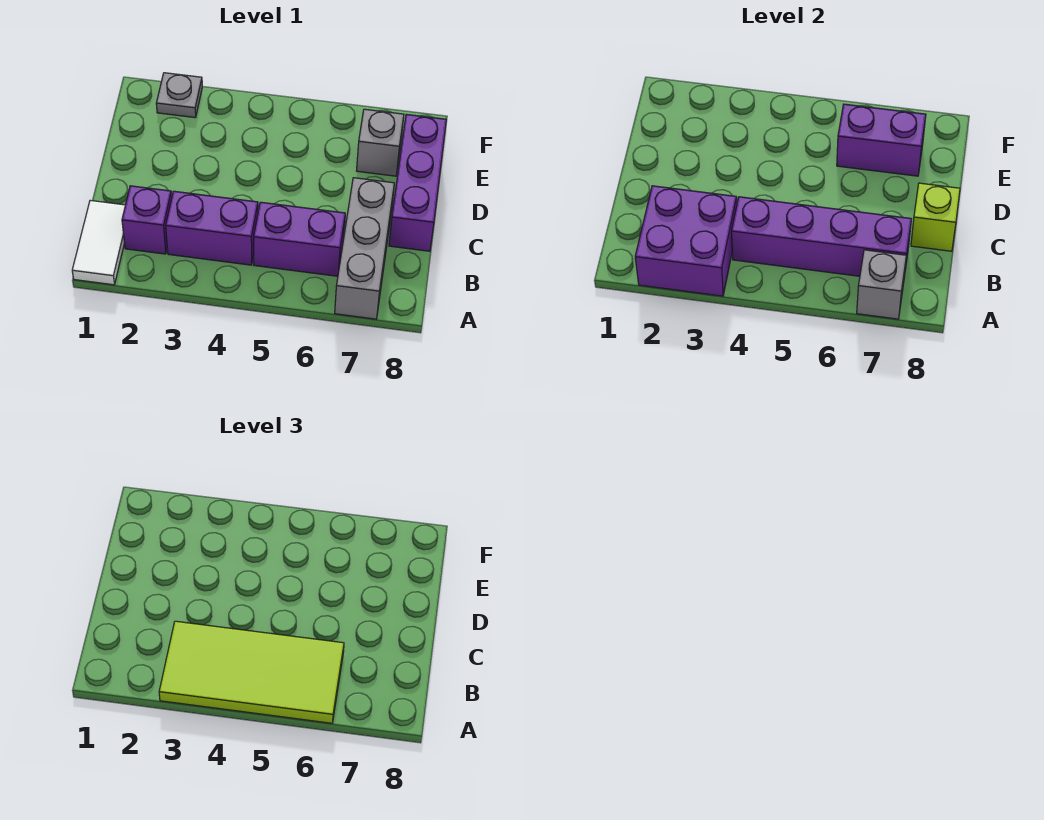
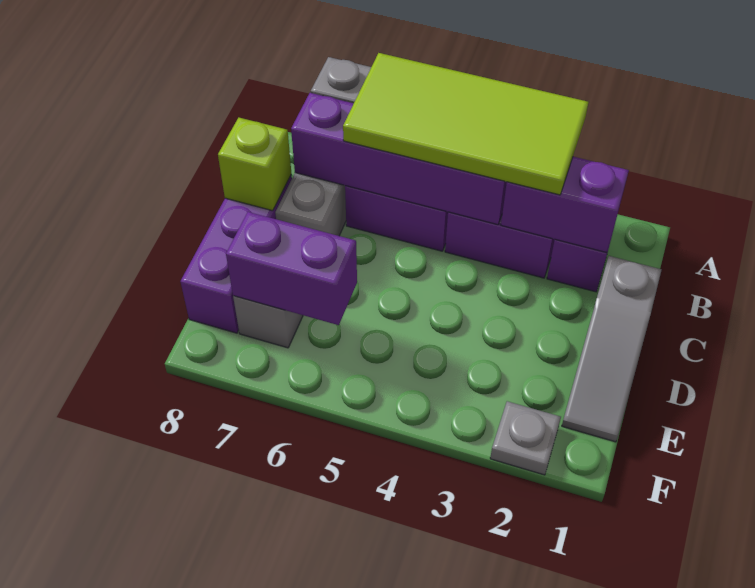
white tile A1:B1 level 1 -> none
purple brick A2:B3 level 2 -> purple brick B2:B3 level 2
none -> grey slope C1:E1 level 1 top C

